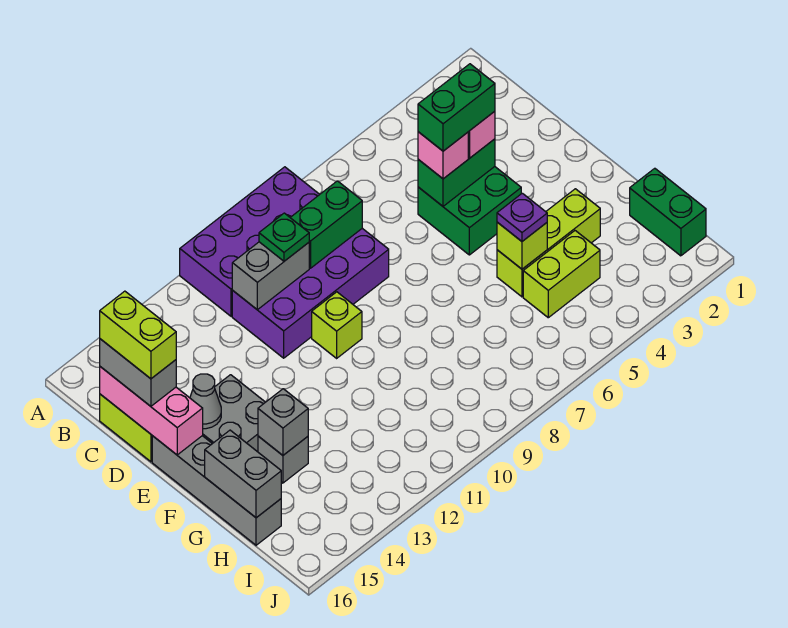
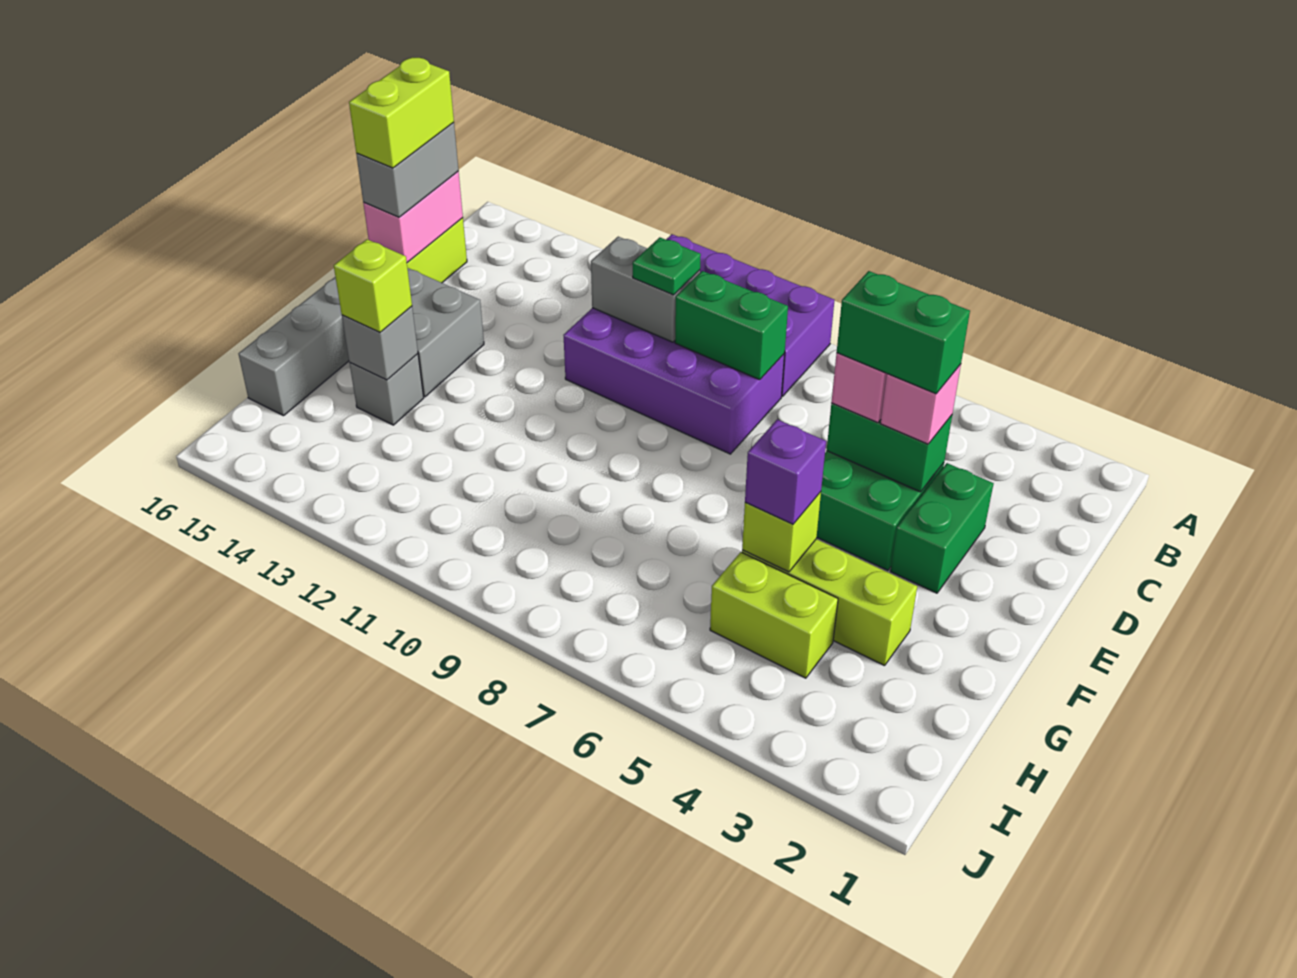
pink brick C16:E16 level 2 -> pink brick C16:D16 level 2
lime brick E10 level 1 -> lime brick G14 level 3
grey cone E15 level 2 -> none
purple plate G5 level 3 -> purple brick G5 level 3
grey brick G16:H16 level 2 -> none
green brick H1:I1 level 1 -> green brick D3:E3 level 1

